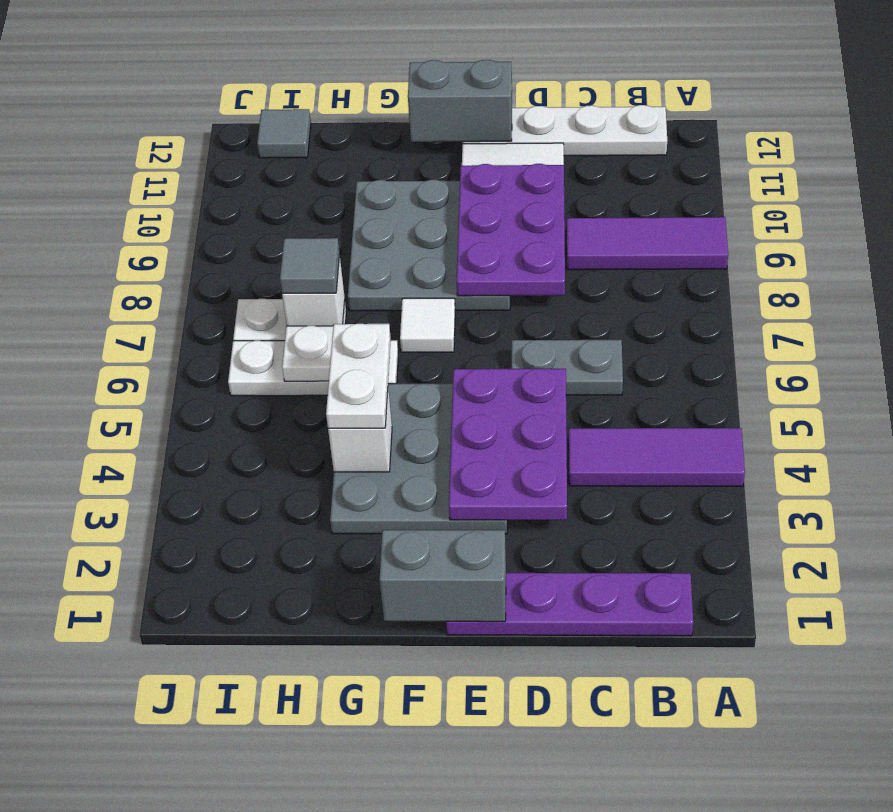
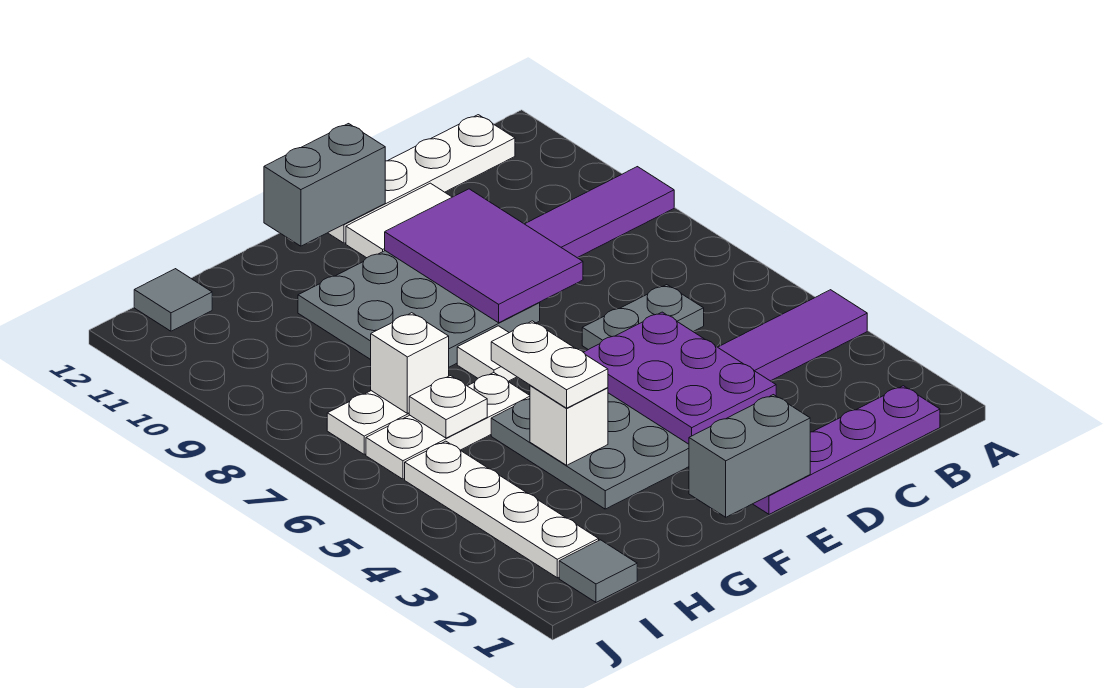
purple plate D8:E10 level 2 -> purple tile D8:E10 level 2
grey tile H7 level 3 -> grey tile I1 level 1
none -> white plate I2:I5 level 1

